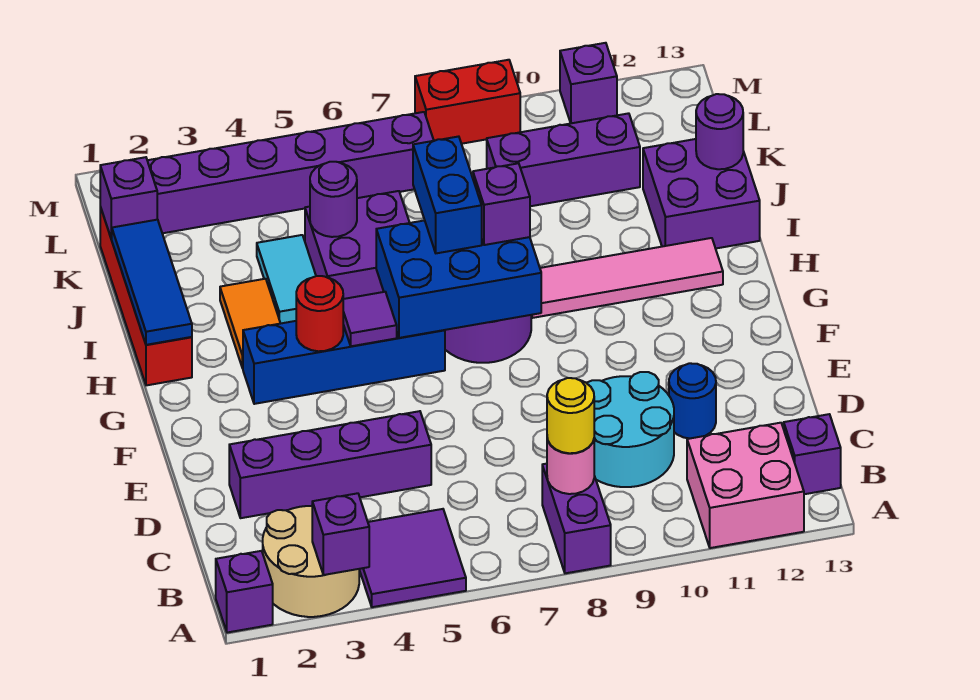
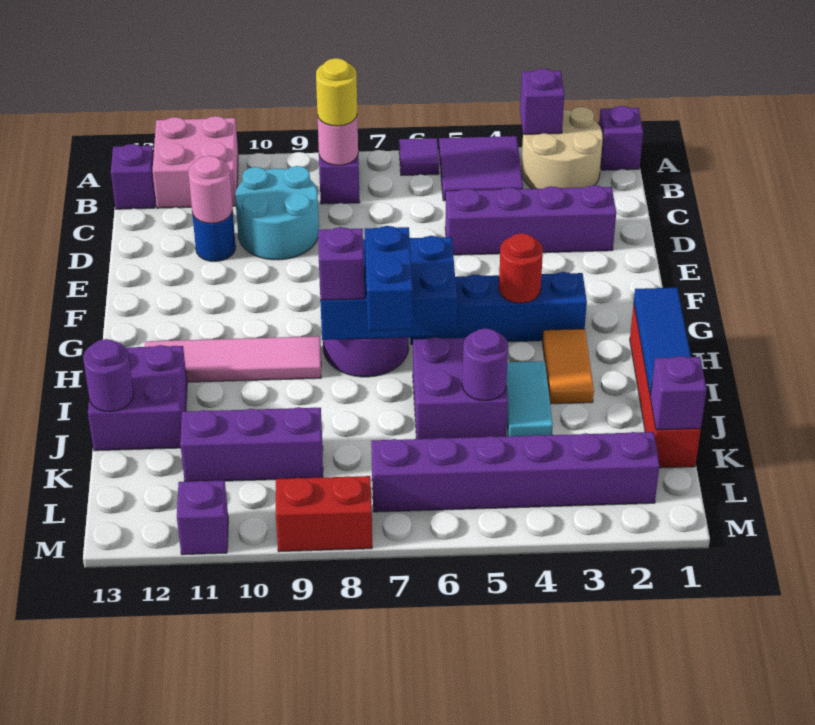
none -> pink round brick D11 level 2
purple tile G5 level 2 -> purple tile A6 level 1

